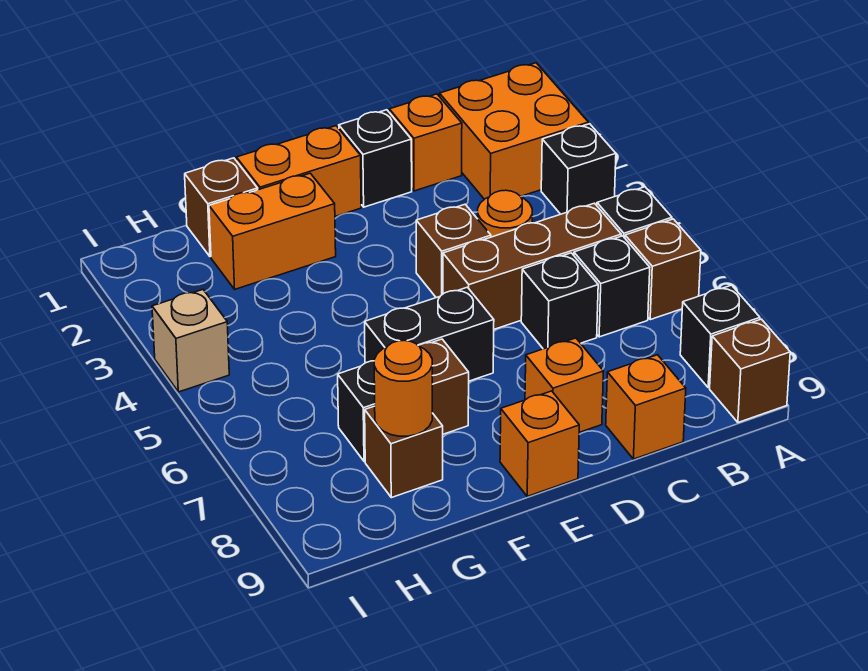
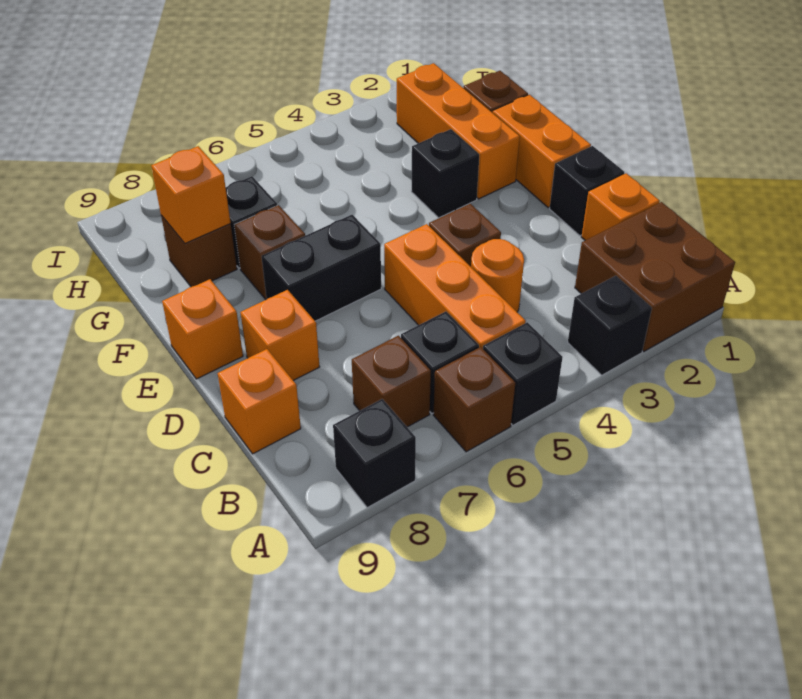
orange brick A1:B2 level 1 -> brown brick A1:B2 level 1
brown brick A9 level 1 -> brown brick B7 level 1
brown brick B5:D5 level 1 -> orange brick B5:D5 level 1
black brick C6 level 1 -> black brick F3 level 1
black brick E6:F6 level 1 -> black brick E6:E7 level 1
orange brick F2:G2 level 1 -> orange brick F2:H2 level 1
orange round brick G8 level 2 -> orange brick G8 level 2
tan brick I4 level 1 -> none

